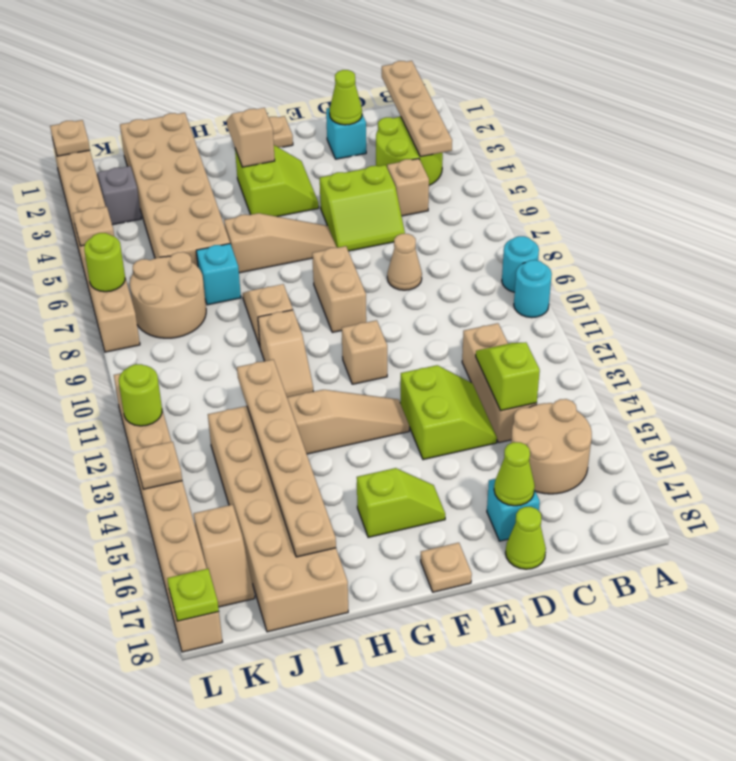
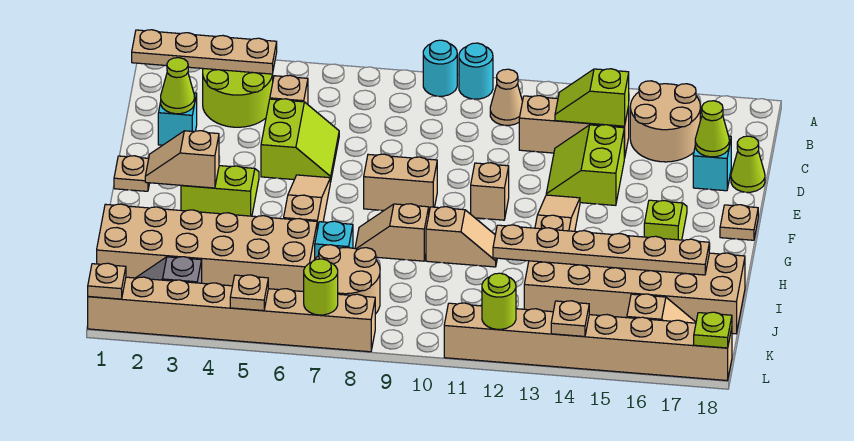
tan cone D8 level 1 -> tan cone B11 level 1
lime slope D13:E14 level 1 top E -> lime slope D13:E14 level 1 top 14

